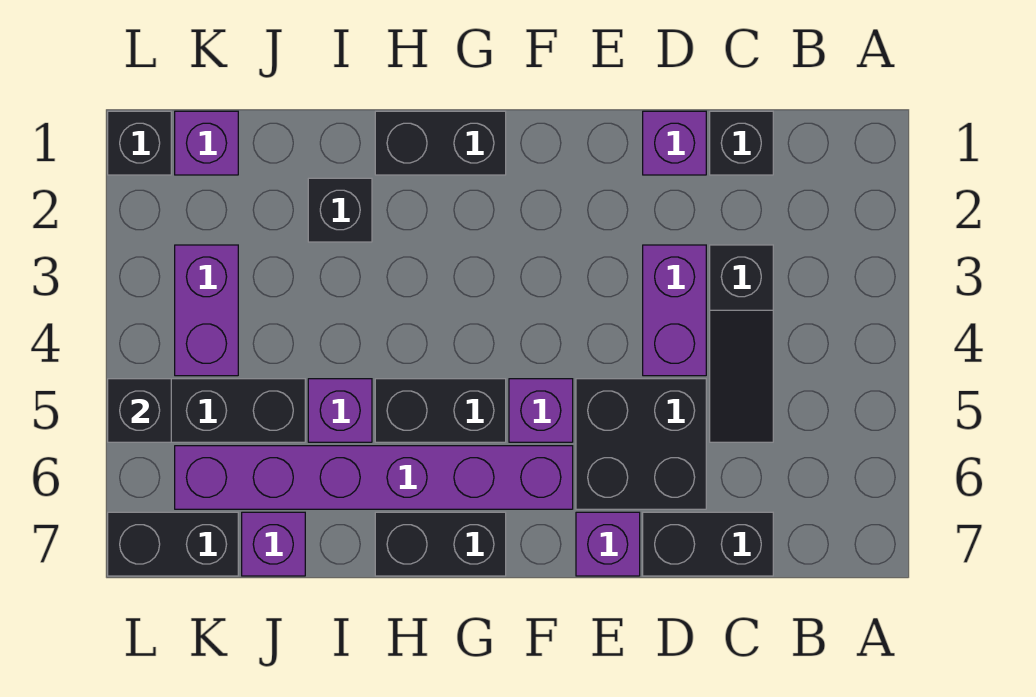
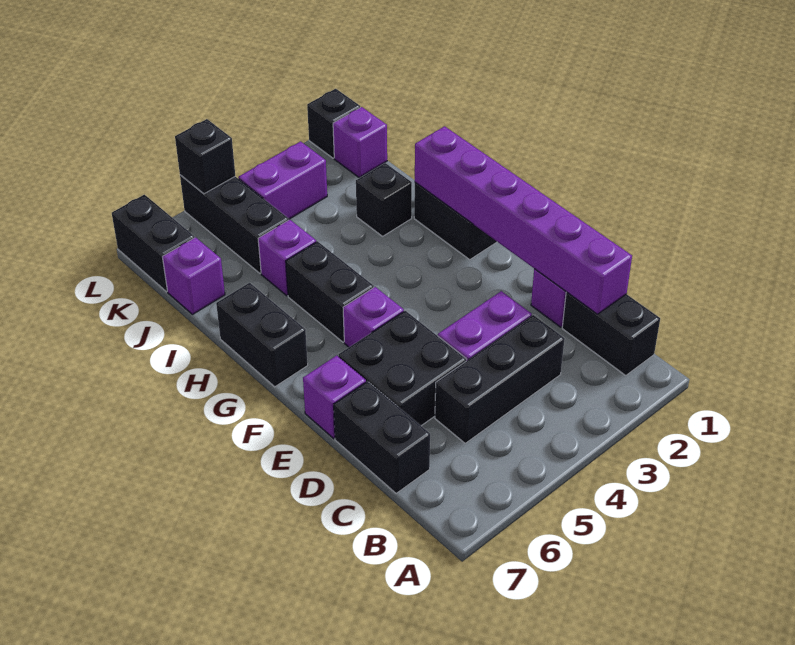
black brick C1 level 1 -> black brick B1:C1 level 1
black slope C3:C5 level 1 top 3 -> black brick C3:C5 level 1
purple brick F6:K6 level 1 -> purple brick C1:H1 level 2

